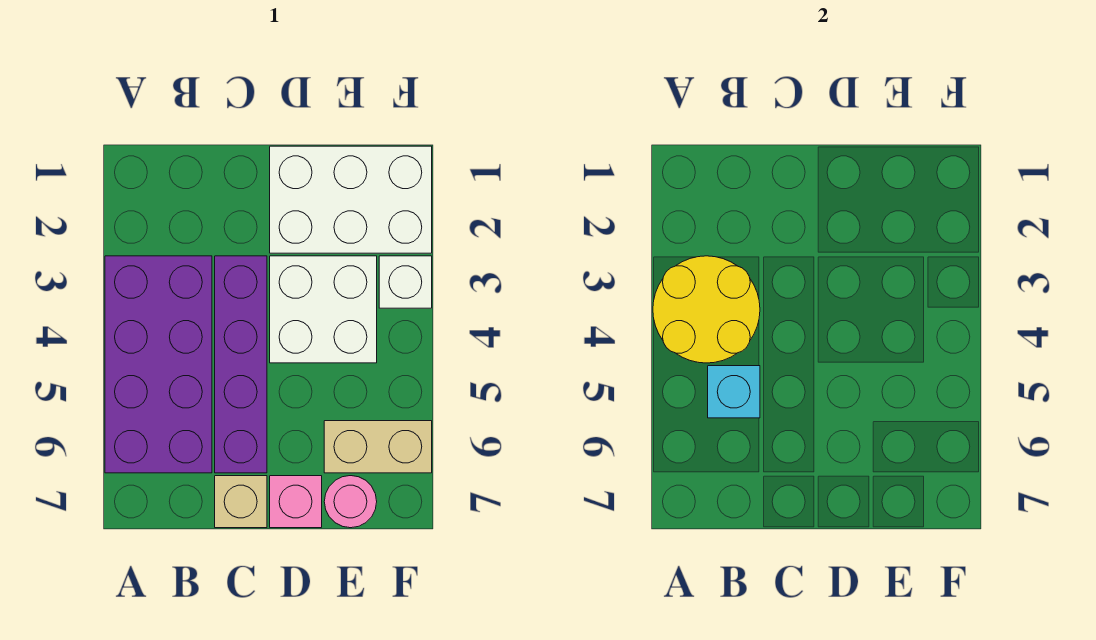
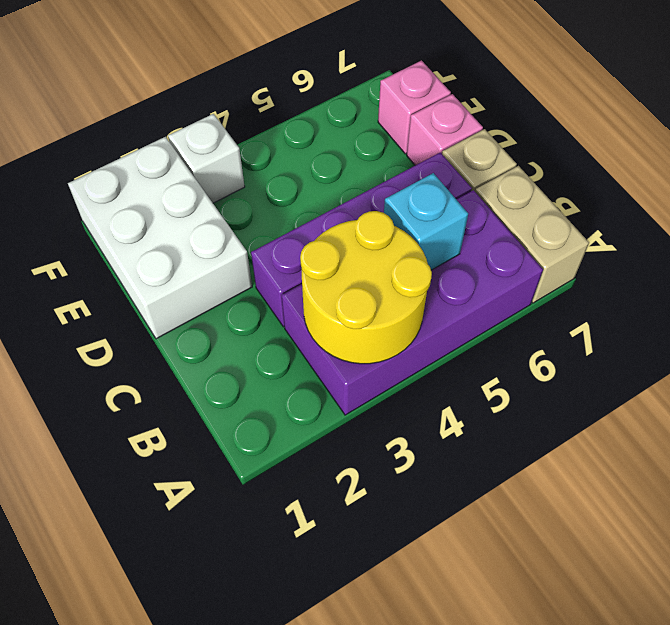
white brick D3:E4 level 1 -> none
tan brick E6:F6 level 1 -> tan brick A7:B7 level 1
pink round brick E7 level 1 -> pink brick E7 level 1

